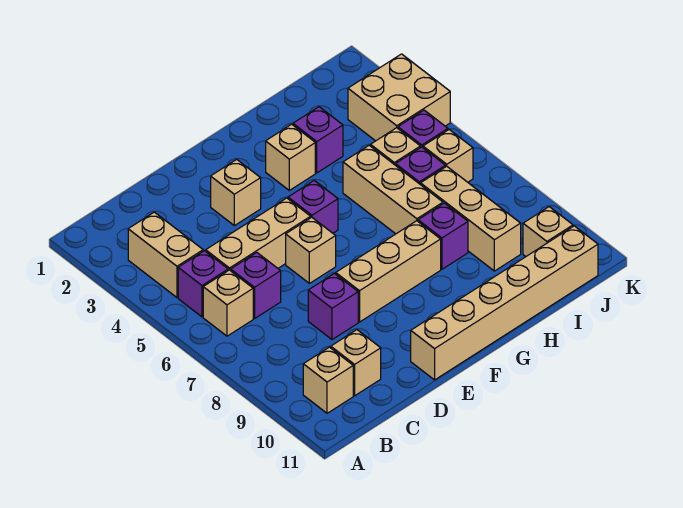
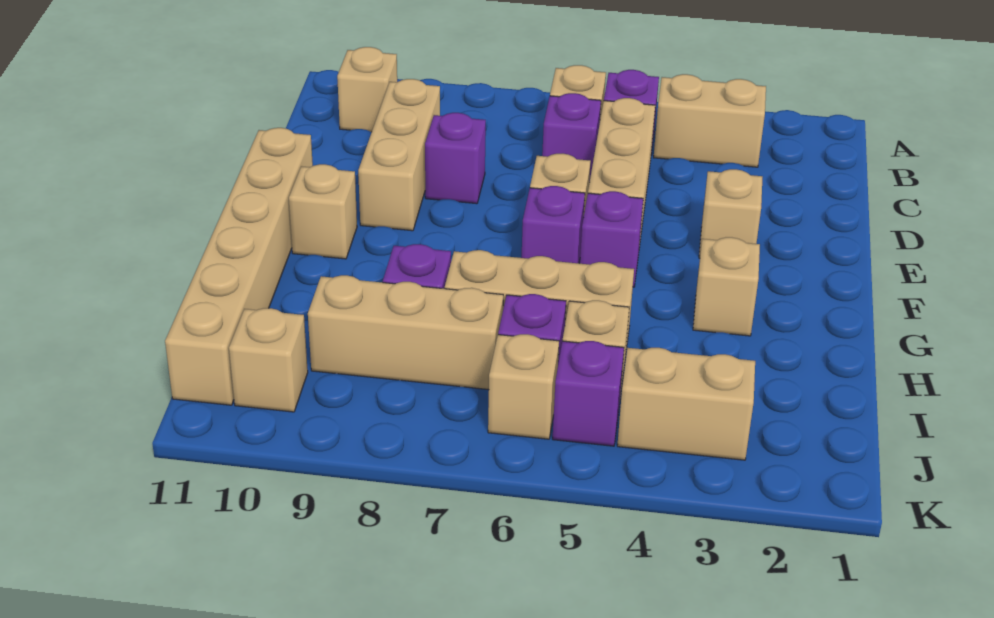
tan brick C10 level 1 -> tan brick F10 level 1
tan brick E8:G8 level 1 -> tan brick C9:E9 level 1
purple brick H3 level 1 -> purple brick F6 level 1
tan brick J3:K4 level 1 -> tan brick J3:J4 level 1

